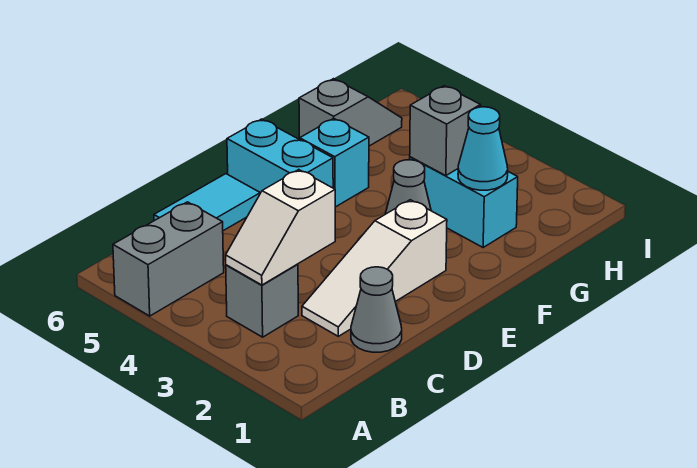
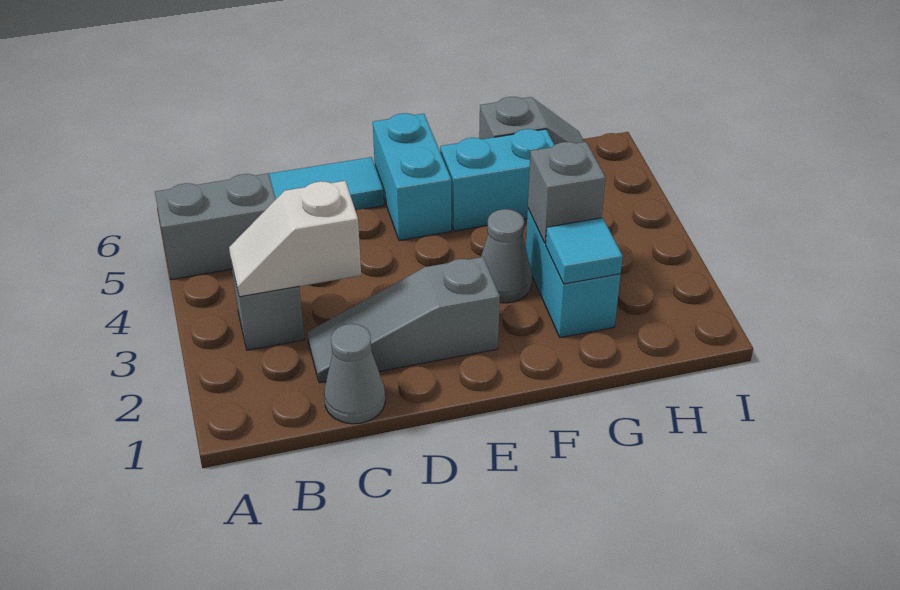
white slope C2:E2 level 1 top E -> grey slope C2:E2 level 1 top E
cyan brick F5 level 1 -> cyan brick F5:G5 level 1
cyan cone G2 level 2 -> cyan tile G2 level 2

